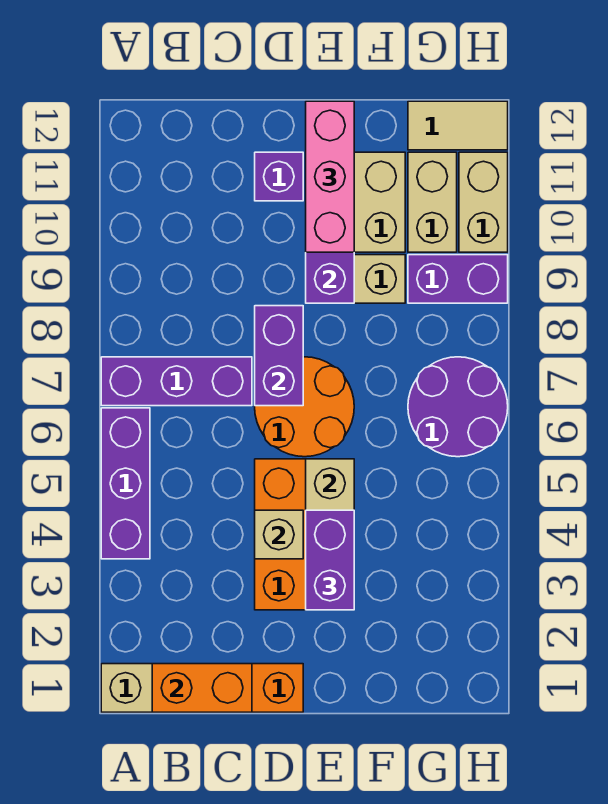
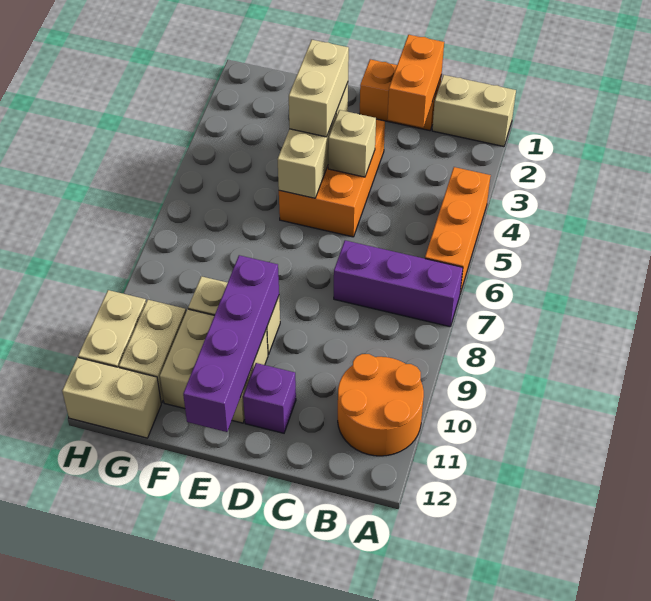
purple brick A4:A6 level 1 -> orange brick A4:A6 level 1
orange brick B1:C1 level 2 -> orange brick C1:C2 level 2
orange round brick D6:E7 level 1 -> orange round brick A10:B11 level 1
purple brick D7:D8 level 2 -> none
purple brick E3:E4 level 3 -> tan brick E3:E4 level 3
pink brick E10:E12 level 3 -> none
purple round brick G6:H7 level 1 -> none
purple brick G9:H9 level 1 -> none
tan tile G12:H12 level 1 -> tan brick G12:H12 level 1

